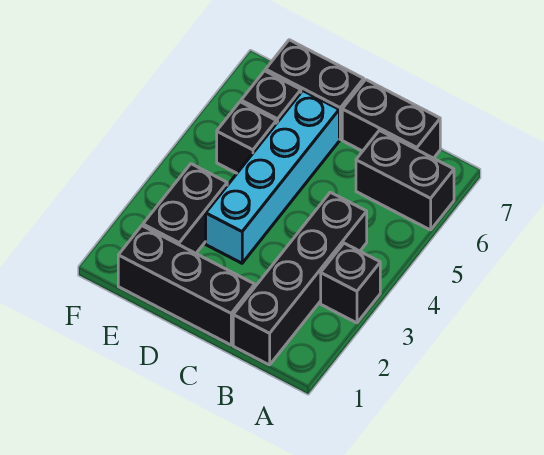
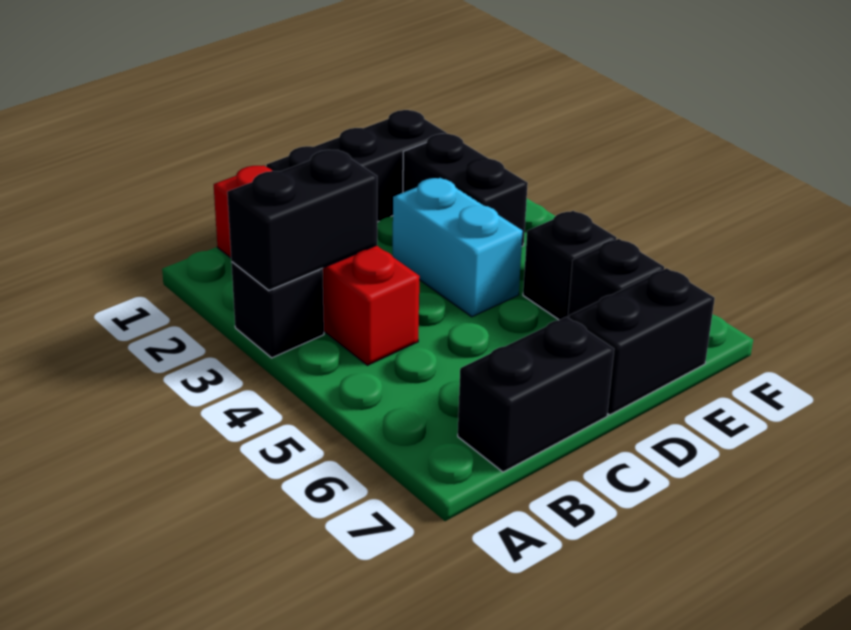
black brick A6:B6 level 1 -> black brick A3:B3 level 2
black brick B1:B4 level 1 -> red brick B1:B4 level 1
cyan brick D3:D6 level 1 -> cyan brick D3:D4 level 1

